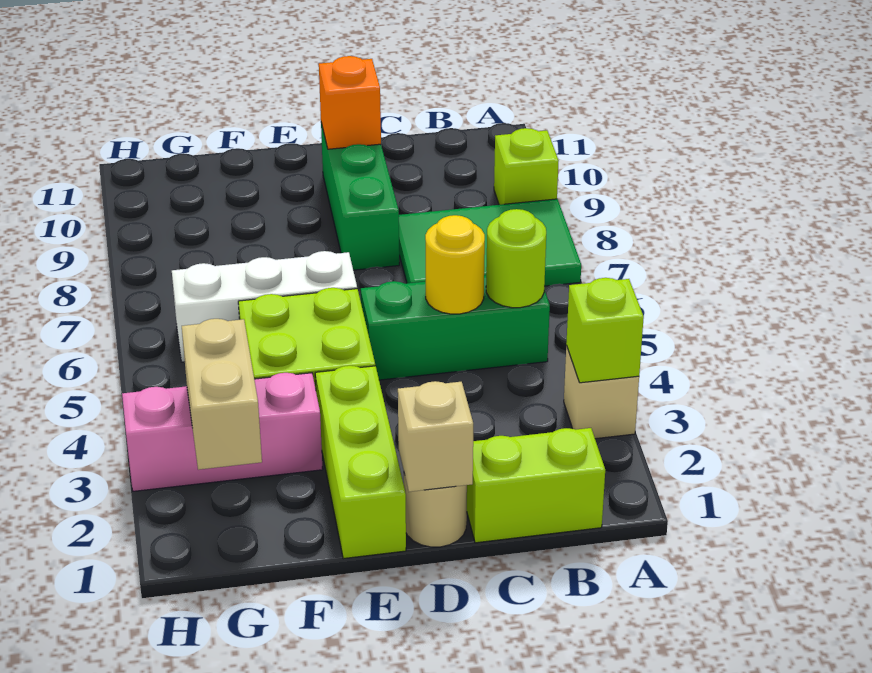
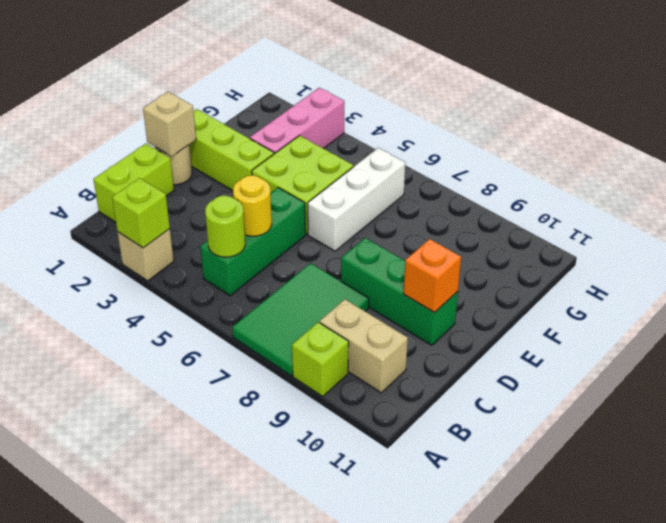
tan brick G2:G3 level 2 -> tan brick B9:B10 level 1

